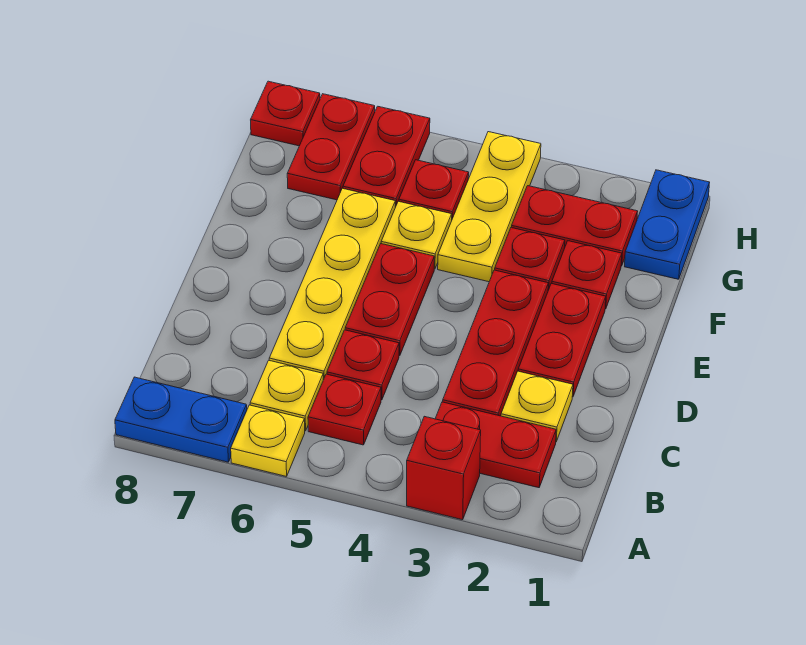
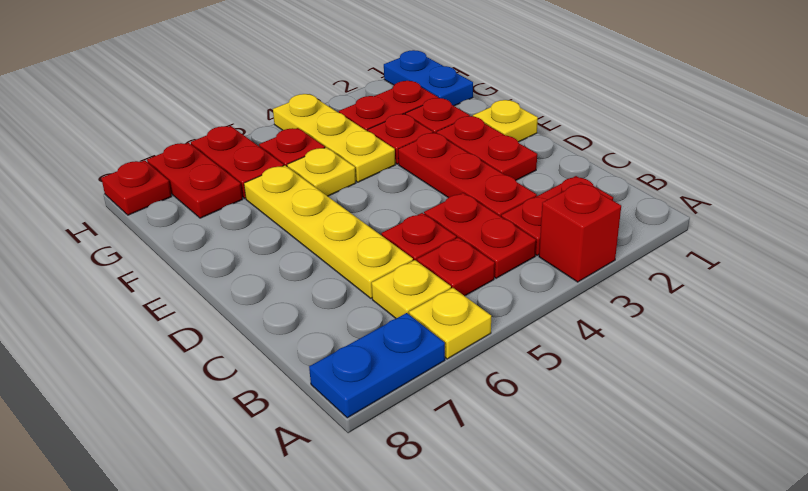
yellow plate C2 level 1 -> yellow plate E1 level 1
red plate D5:E5 level 1 -> red plate B4:C4 level 1

